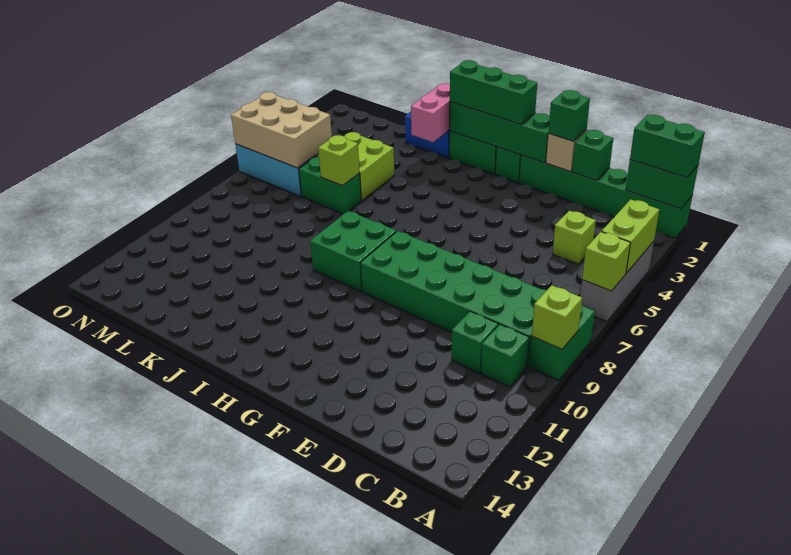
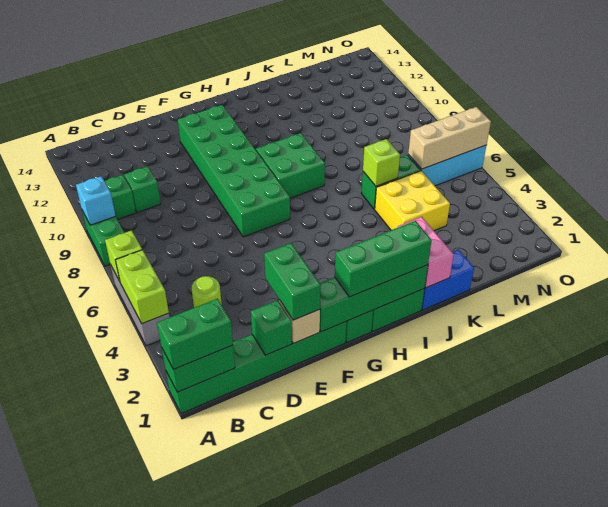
lime brick A9 level 2 -> cyan brick A9 level 2
green brick B8:G9 level 1 -> green brick F7:G12 level 1
lime brick C4 level 1 -> lime round brick C4 level 1
green brick E1 level 3 -> green brick E1:E2 level 3
lime brick K4:L5 level 1 -> yellow brick K4:L5 level 1
tan brick M5:O6 level 2 -> tan brick M6:O6 level 2

